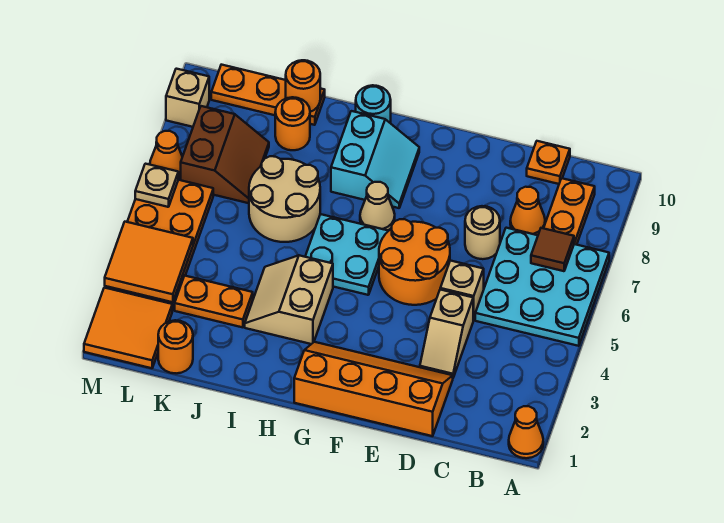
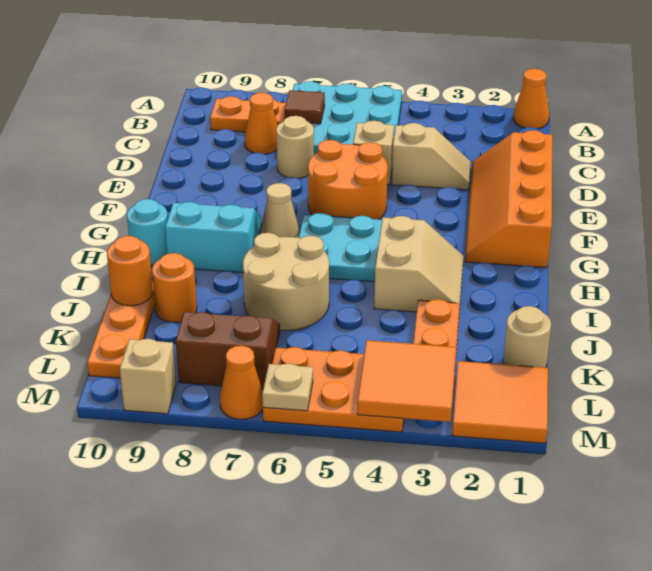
orange plate C10 level 1 -> none
tan slope H3:I4 level 1 top H -> tan slope H3:I4 level 1 top 4
orange round brick K1 level 1 -> tan round brick K1 level 1

